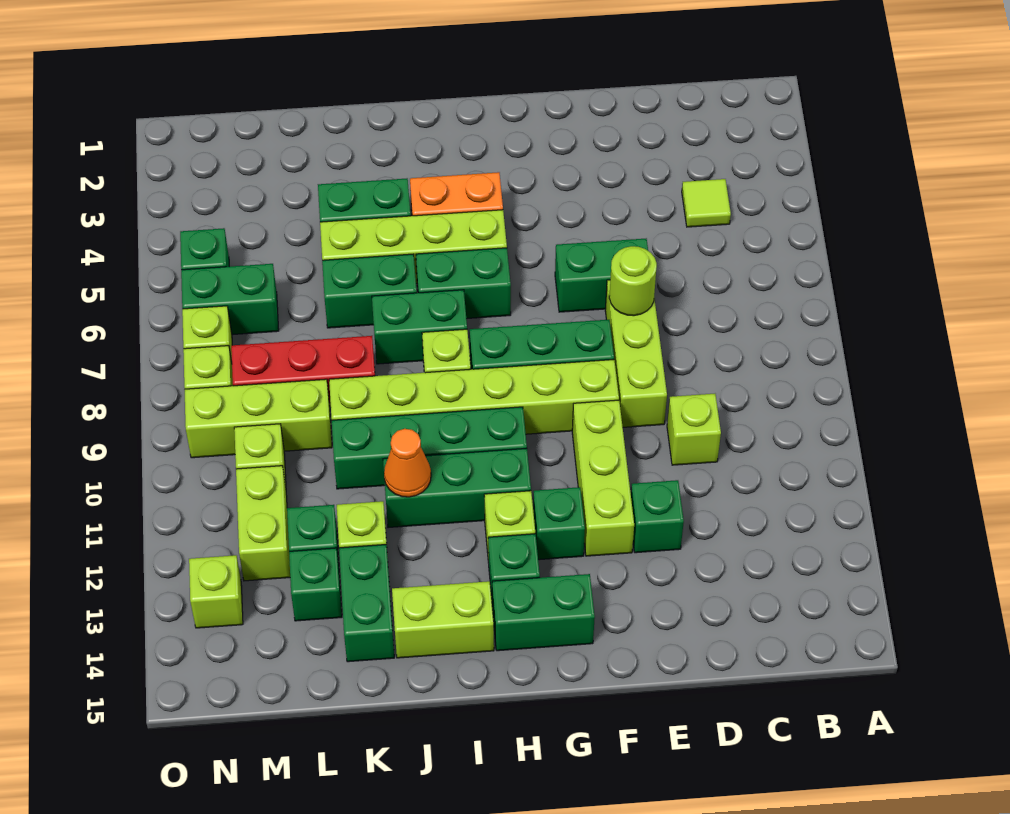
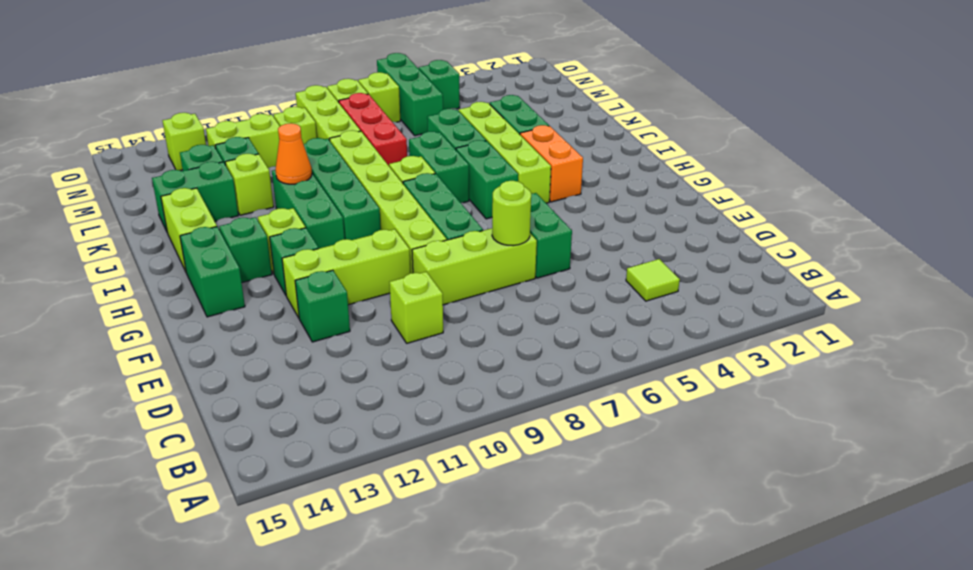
green brick M6:N6 level 1 -> green brick M6:O6 level 1

